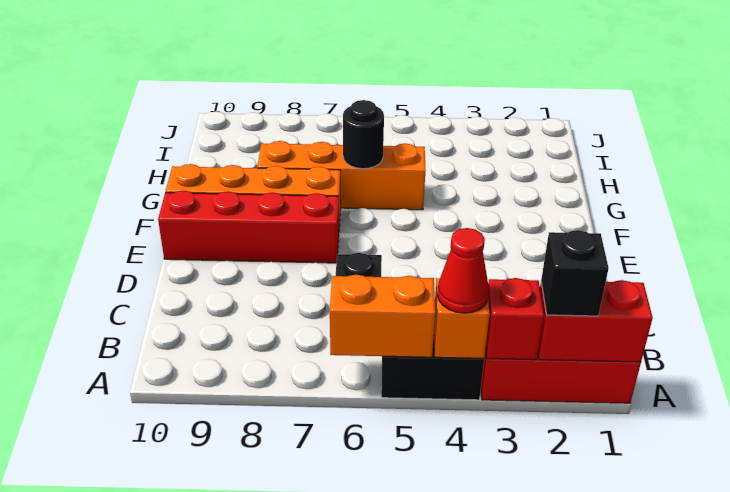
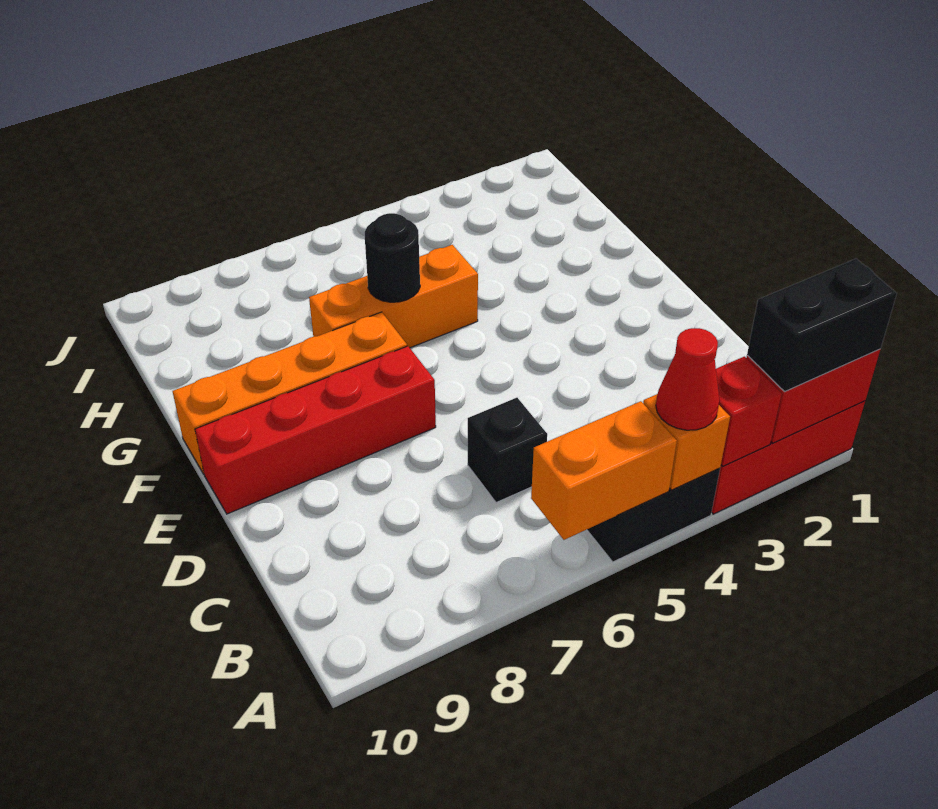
black brick A2 level 3 -> black brick A1:A2 level 3
orange brick G5:G8 level 1 -> orange brick G5:G7 level 1

